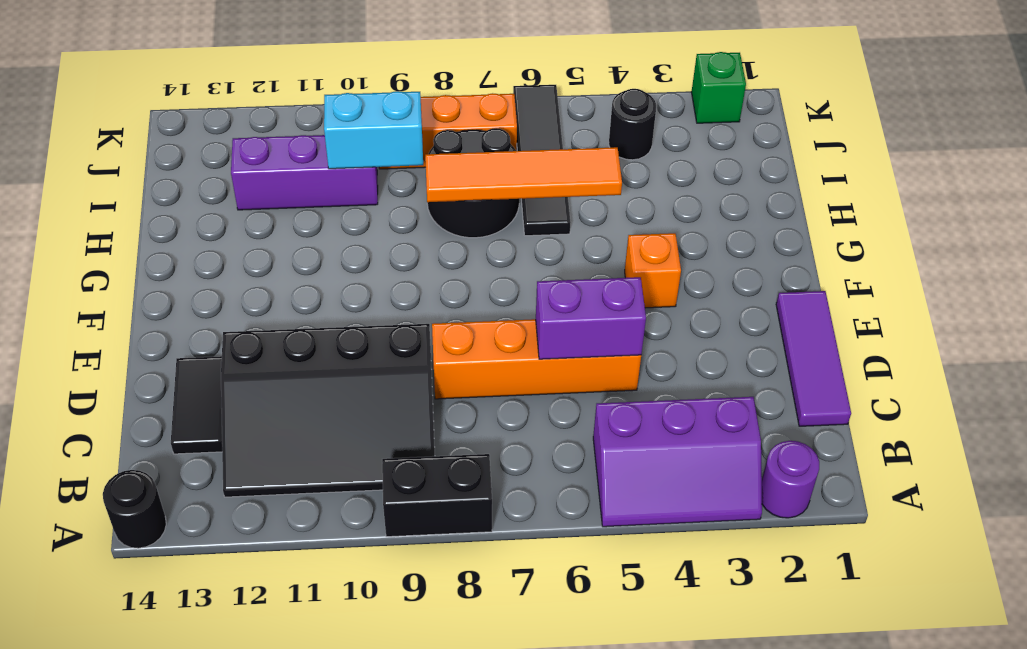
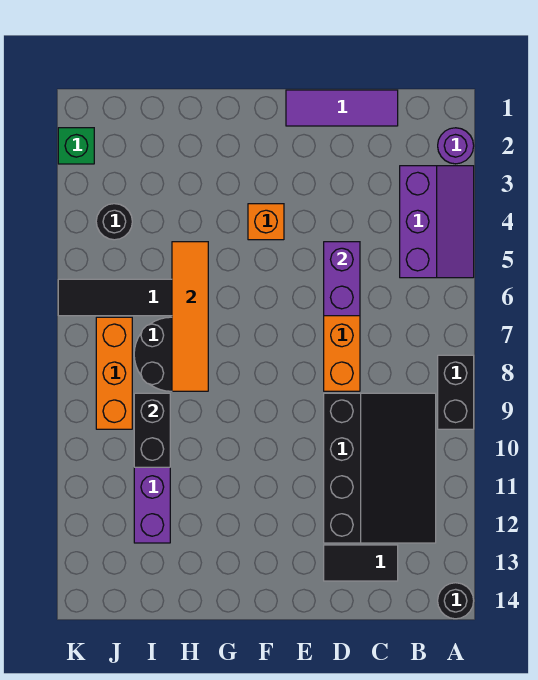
cyan brick I9:I10 level 2 -> black brick I9:I10 level 2

